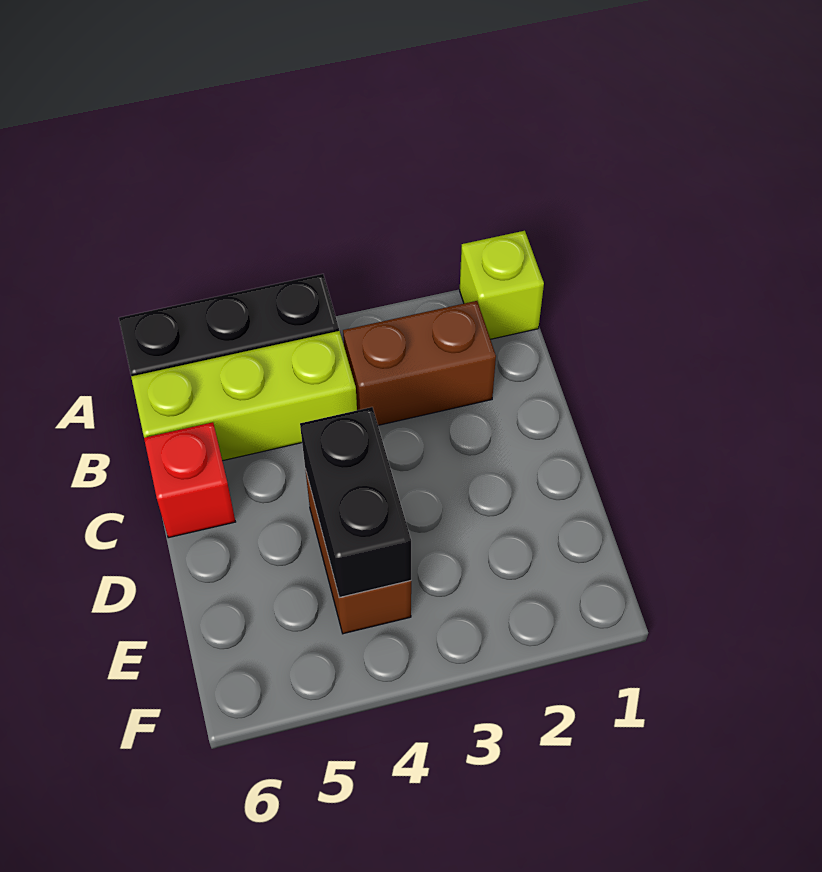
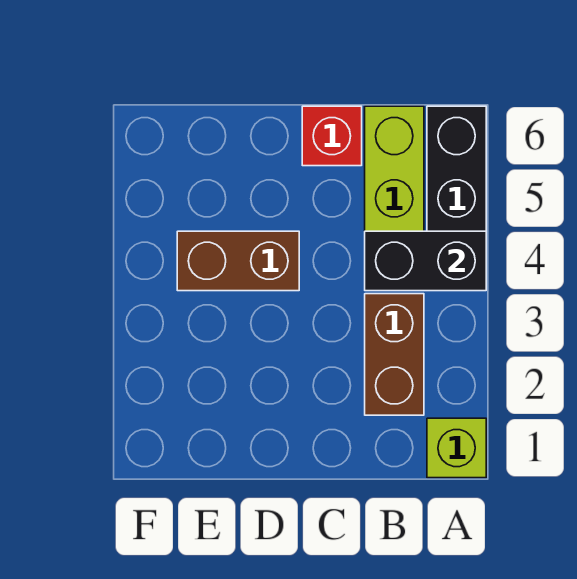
black brick D4:E4 level 2 -> black brick A4:B4 level 2

